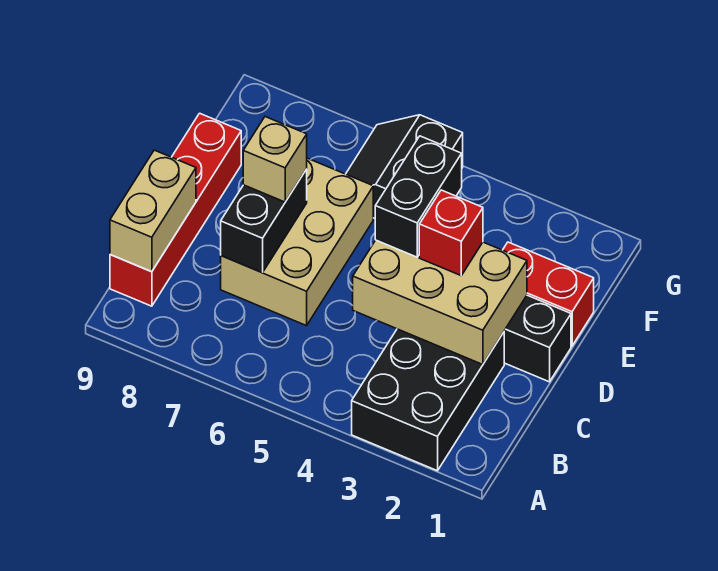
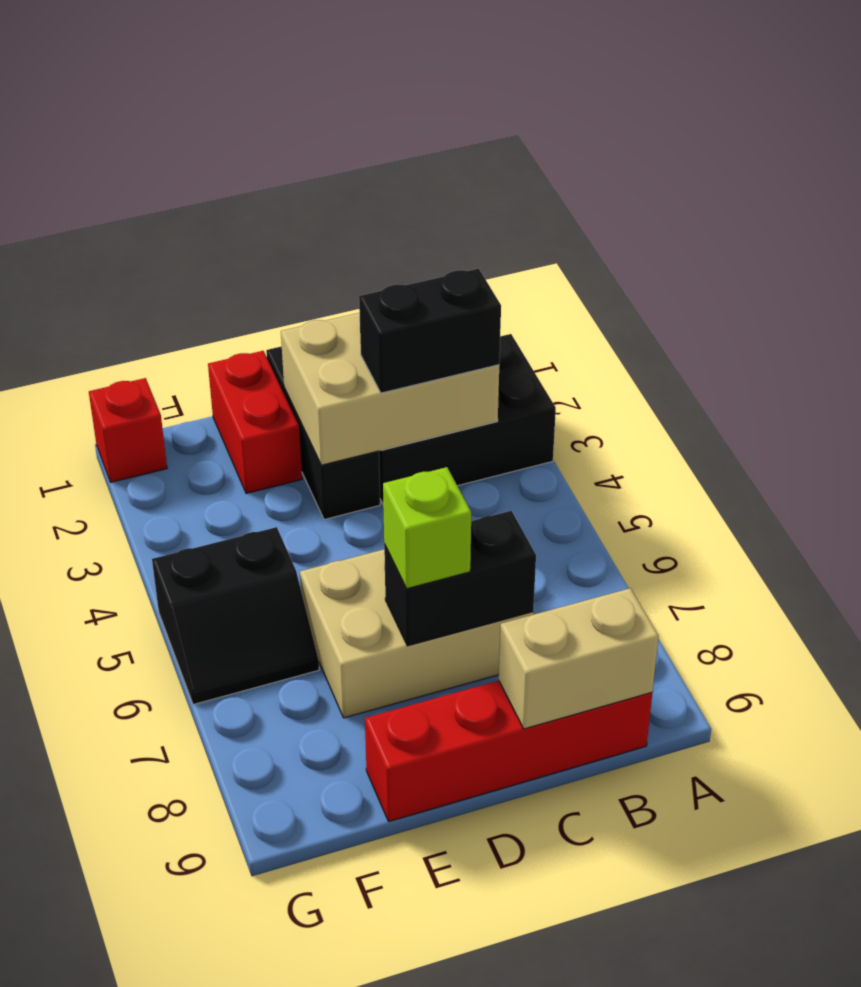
tan brick C2:D4 level 2 -> tan brick B2:D3 level 2
red brick D3 level 3 -> red brick G1 level 1
black brick D4:E4 level 3 -> black brick B3:C3 level 3
tan brick D7 level 3 -> lime brick D7 level 3

